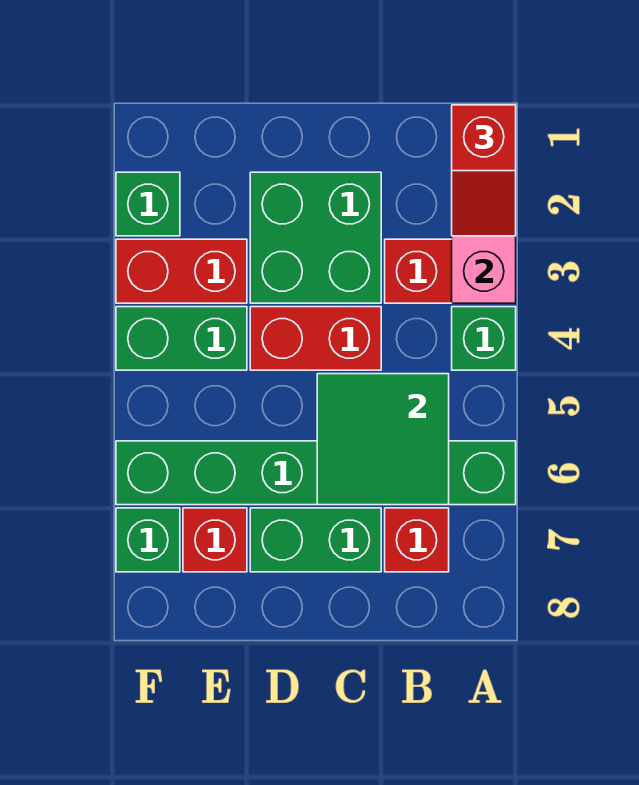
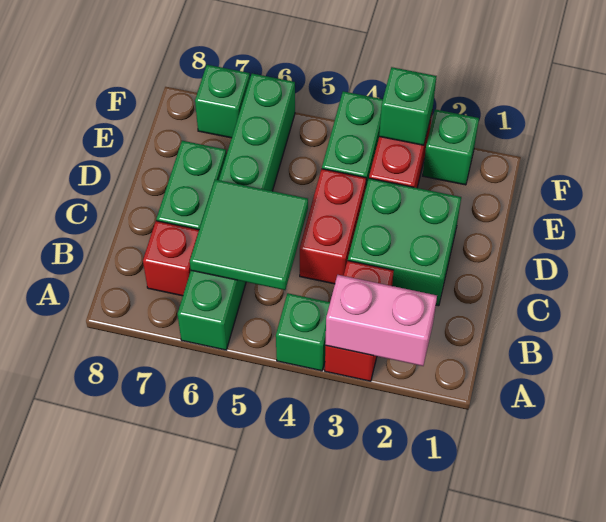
red slope A1:A2 level 3 top 1 -> none
red brick E7 level 1 -> none
none -> green brick F3 level 2

